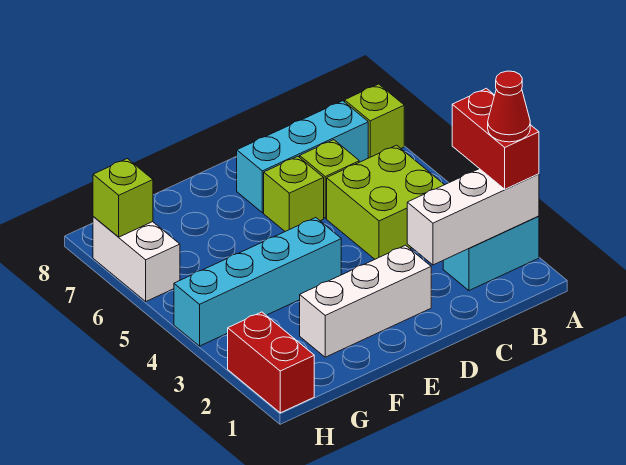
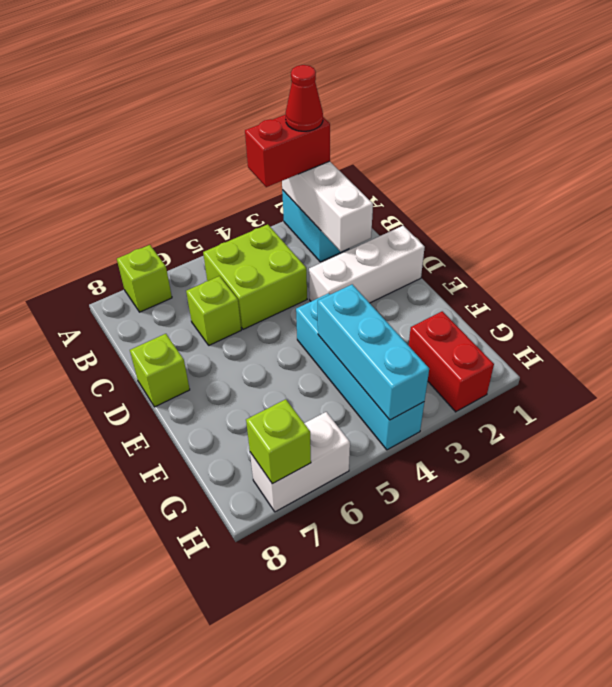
cyan brick B7:D7 level 1 -> cyan brick F4:H4 level 2
white brick D2:F2 level 1 -> white brick D1:D3 level 1
lime brick D6 level 1 -> lime brick D8 level 1
red brick H1:H2 level 1 -> red brick G2:H2 level 1

